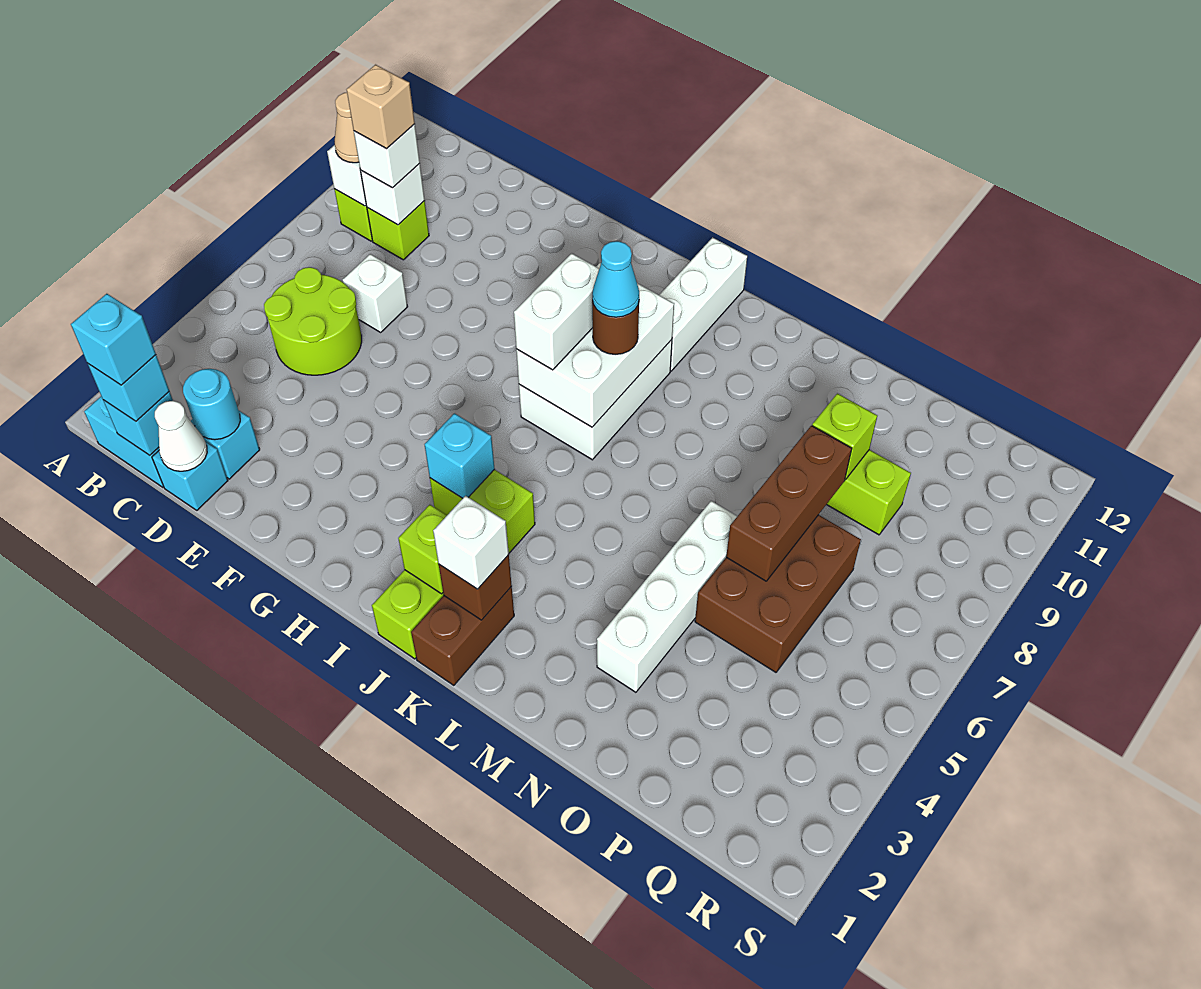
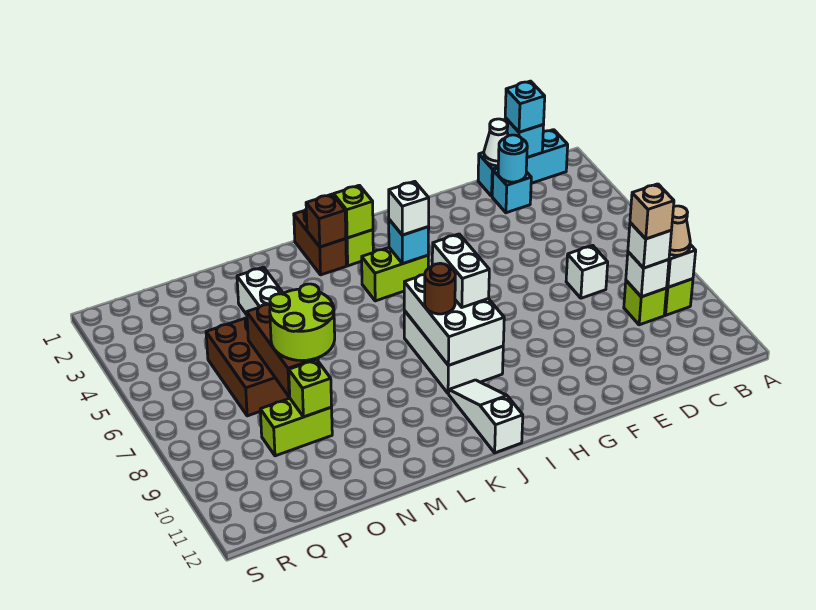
cyan brick C1 level 4 -> none
lime round brick C5:D6 level 1 -> lime round brick N7:O8 level 3
cyan cone J8 level 4 -> none
white brick J10:J12 level 1 -> white slope J10:J12 level 1 top 12
white brick K2 level 3 -> white brick I4 level 3

